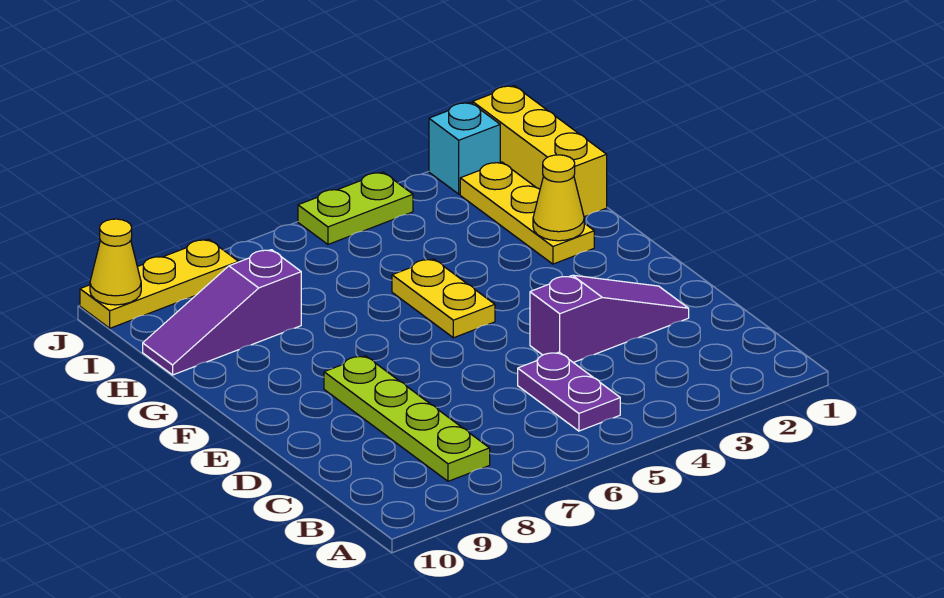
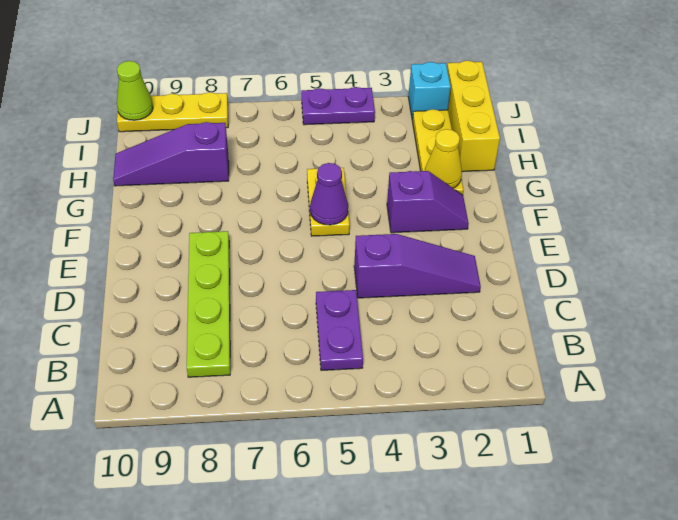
none -> purple slope F2:F3 level 1 top 3
none -> purple cone F5 level 2
lime plate J4:J5 level 1 -> purple plate J4:J5 level 1
yellow cone J10 level 2 -> lime cone J10 level 2

